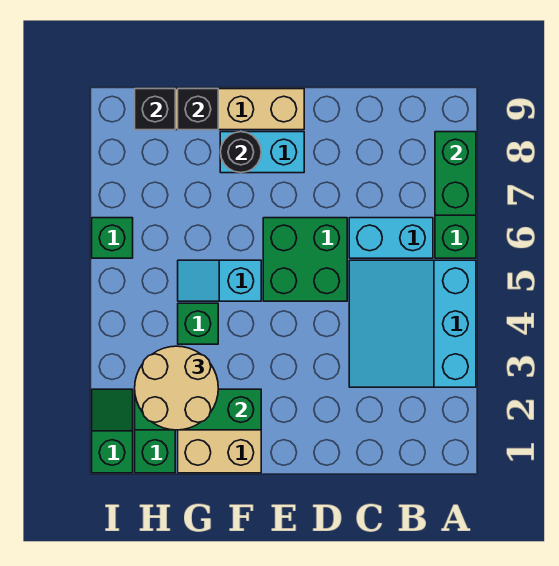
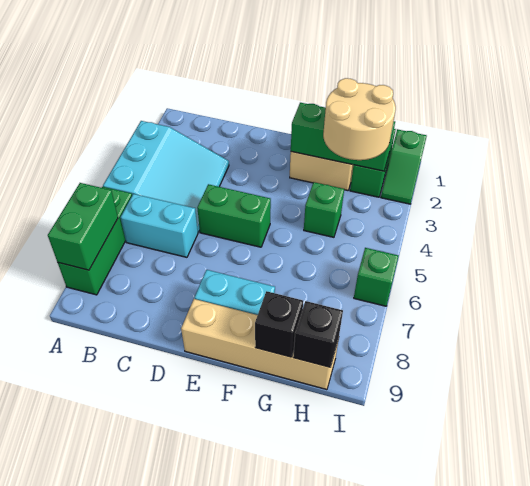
green brick D5:E6 level 1 -> green brick D5:E5 level 1
cyan slope F5:G5 level 1 top F -> none
black round brick F8 level 2 -> none

